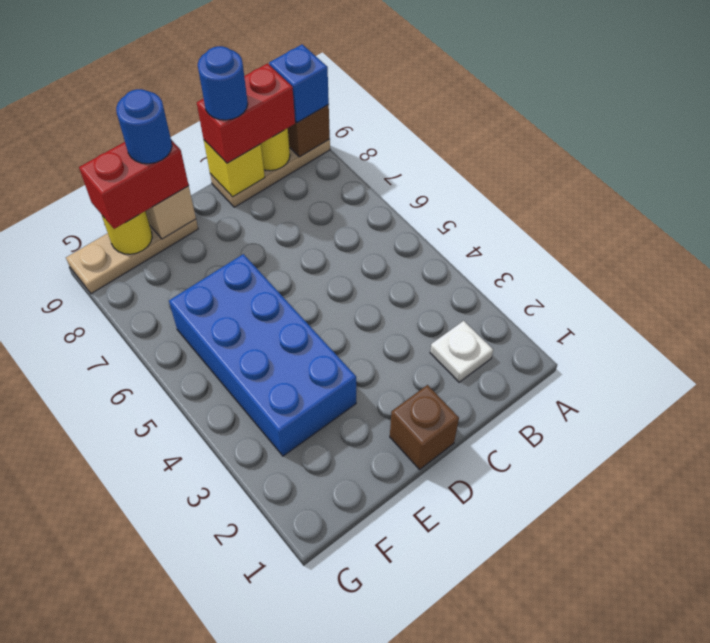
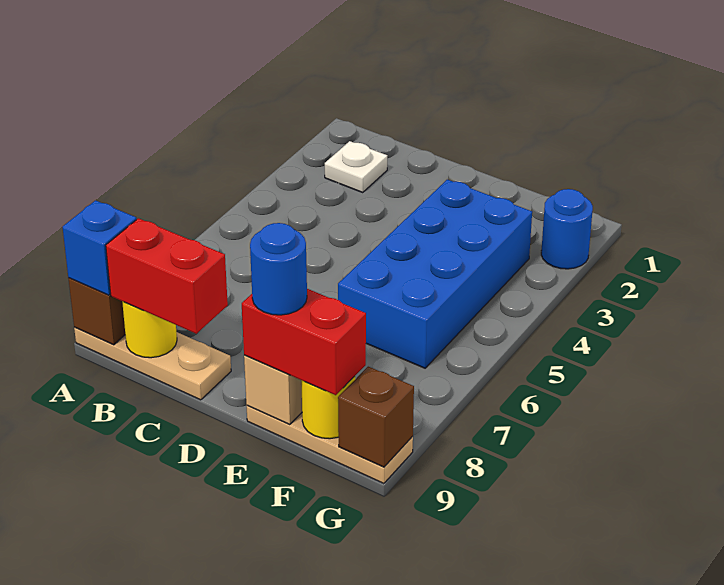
yellow brick C9 level 2 -> none
blue round brick C9 level 4 -> blue round brick G2 level 1
brown brick D1 level 1 -> brown brick G9 level 2

